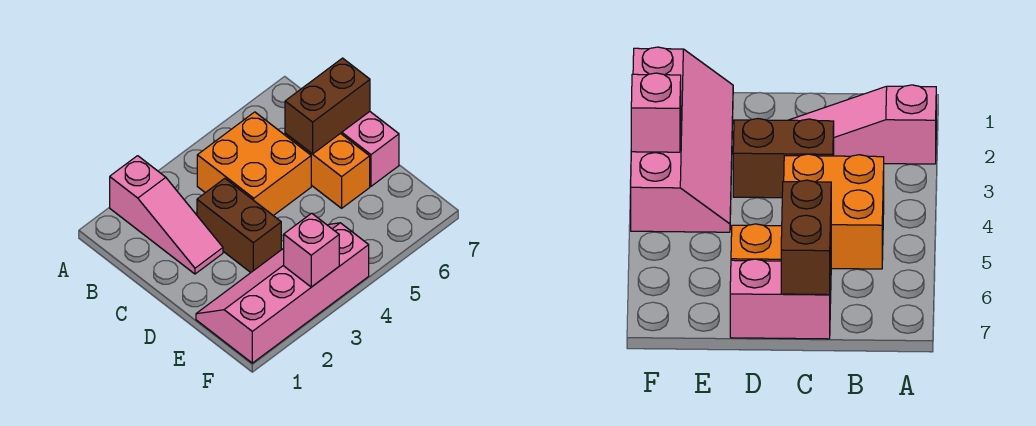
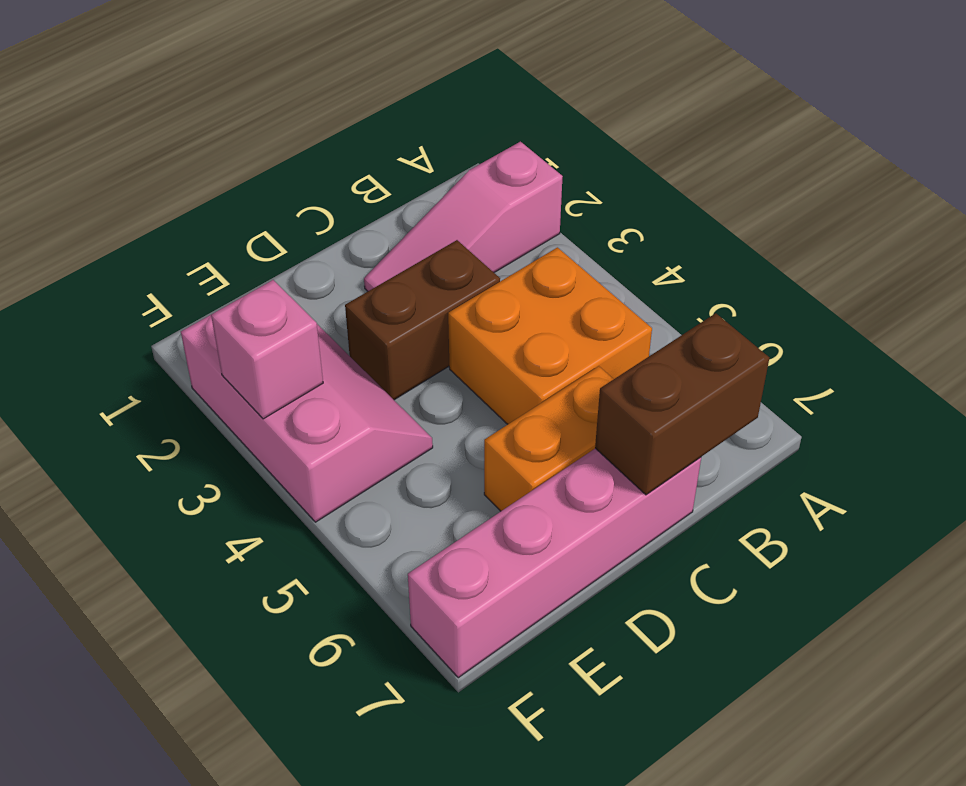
brown brick C6:C7 level 2 -> brown brick B7:C7 level 2
pink brick C7:D7 level 1 -> pink brick C7:F7 level 1
pink slope E1:F4 level 1 top F -> pink slope E2:F4 level 1 top F

